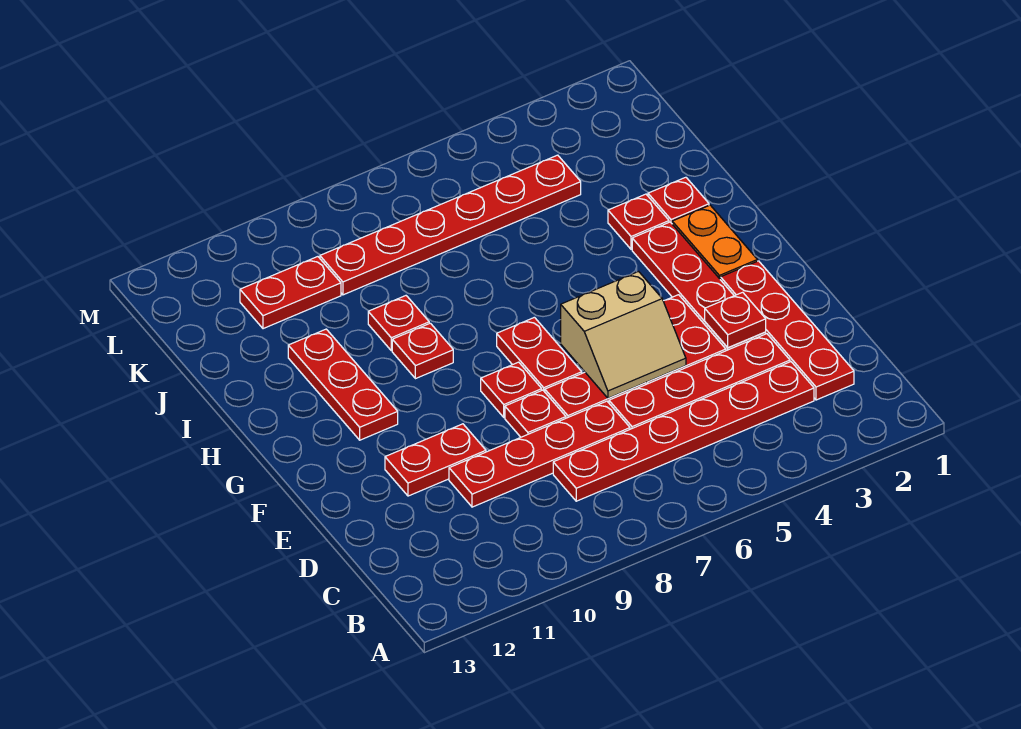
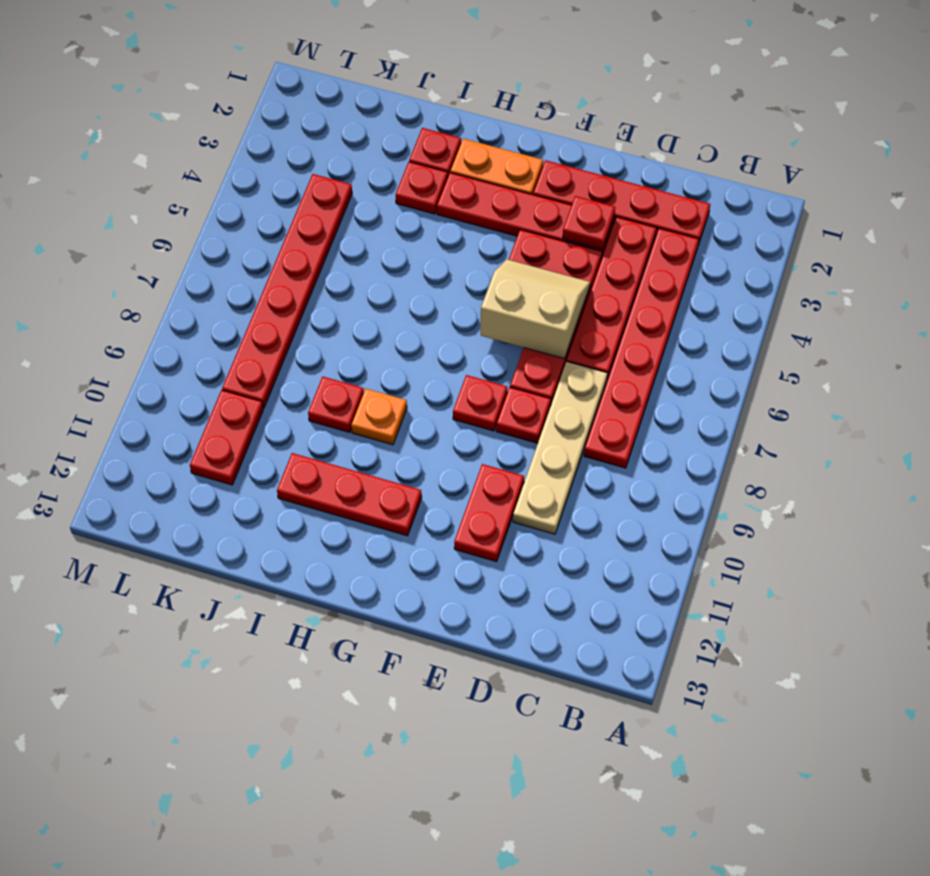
red plate D7:D10 level 1 -> tan plate D7:D10 level 1
tan slope E5:F6 level 2 top F -> tan slope E5:F6 level 2 top 6
red plate F7:G7 level 1 -> none
red plate H9 level 1 -> orange plate H9 level 1

